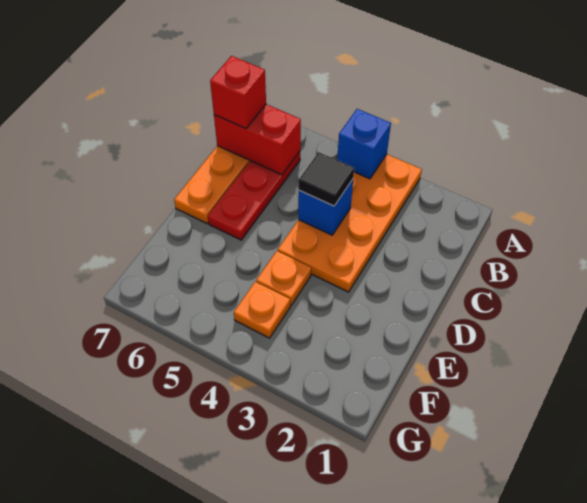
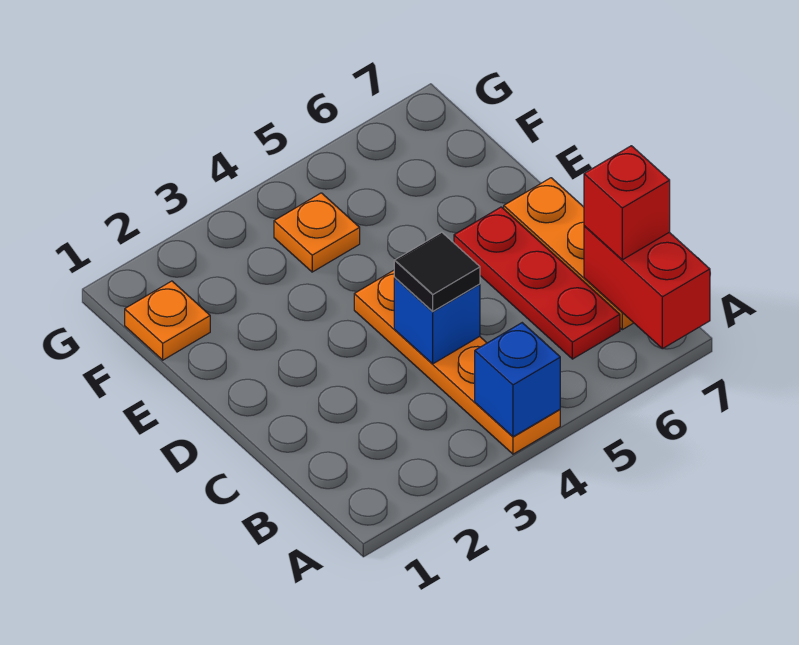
orange plate A3:D4 level 1 -> orange plate A4:D4 level 1
red brick B6:B7 level 2 -> red brick A7:B7 level 2
orange plate E4 level 1 -> orange plate F1 level 1

